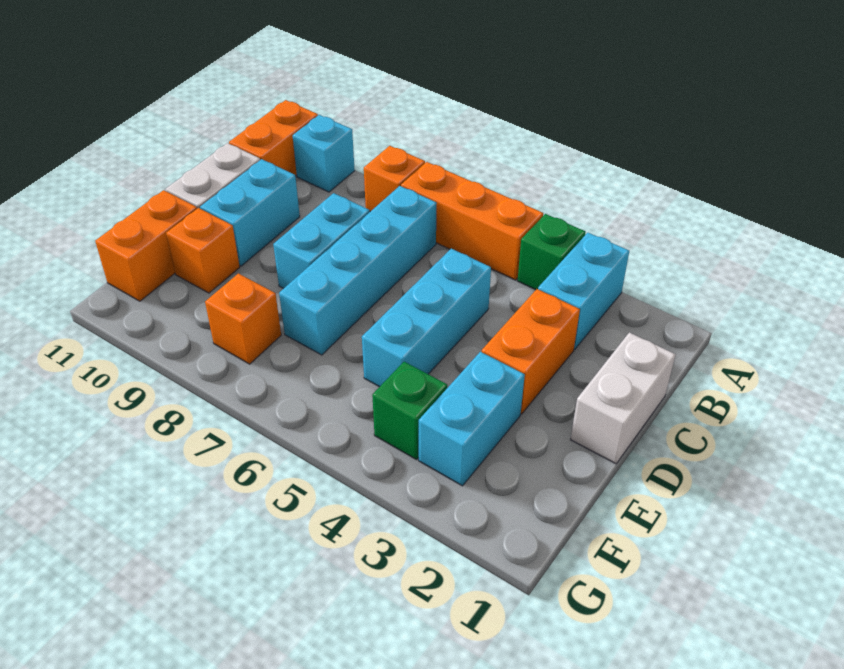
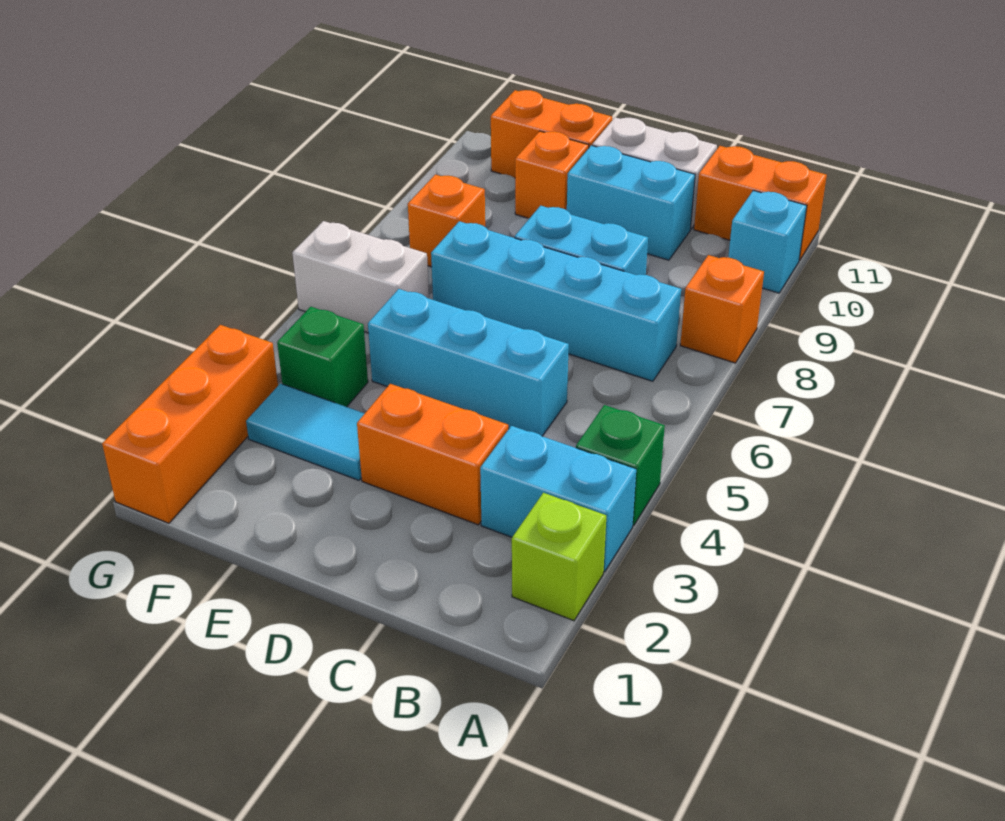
none -> lime brick A2 level 1
orange brick A5:A7 level 1 -> orange brick G1:G3 level 1
white brick C1:D1 level 1 -> white brick F6:G6 level 1
cyan brick E3:F3 level 1 -> cyan tile E3:F3 level 1

